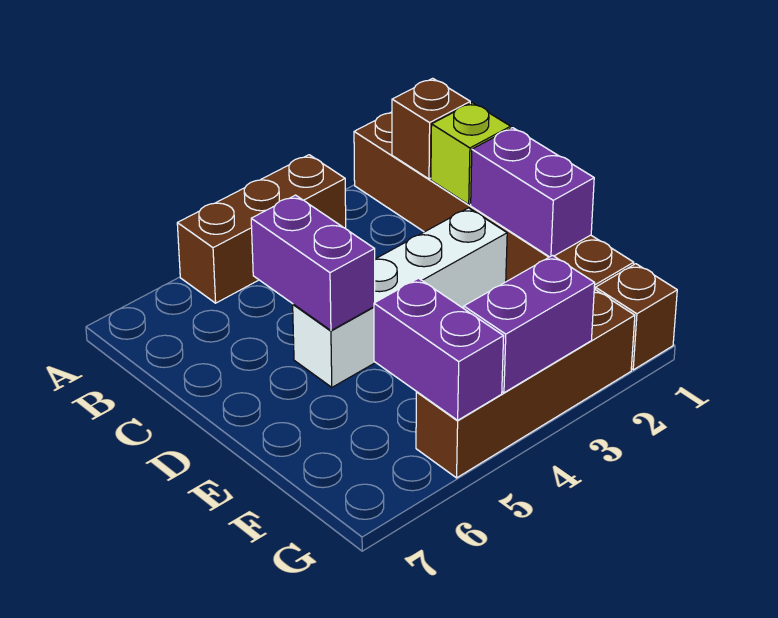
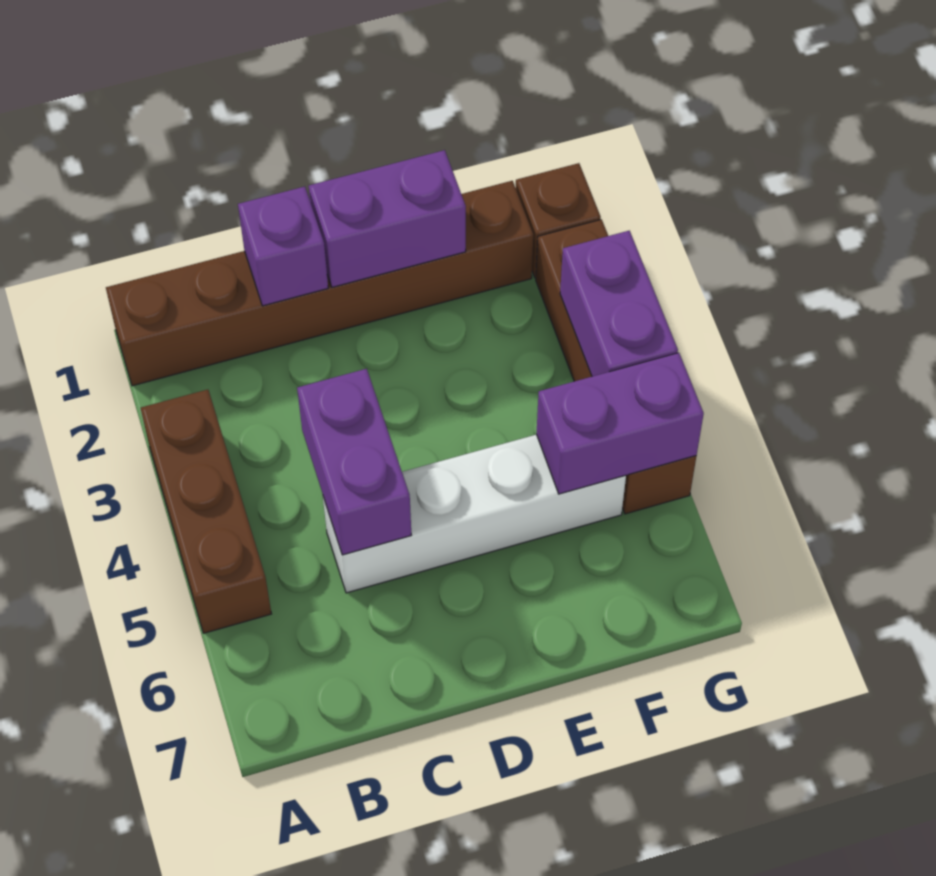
brown brick B1 level 2 -> none
lime brick C1 level 2 -> purple brick C1 level 2
purple brick C5:D5 level 2 -> purple brick C4:C5 level 2
white brick D2:D5 level 1 -> white brick C5:F5 level 1

